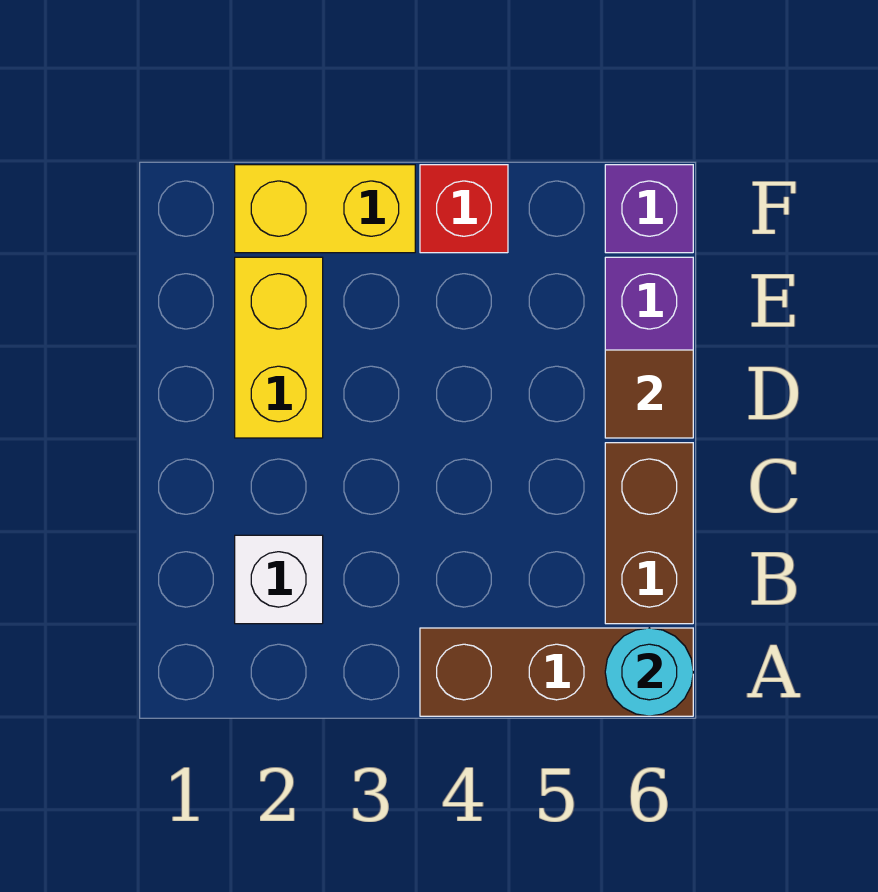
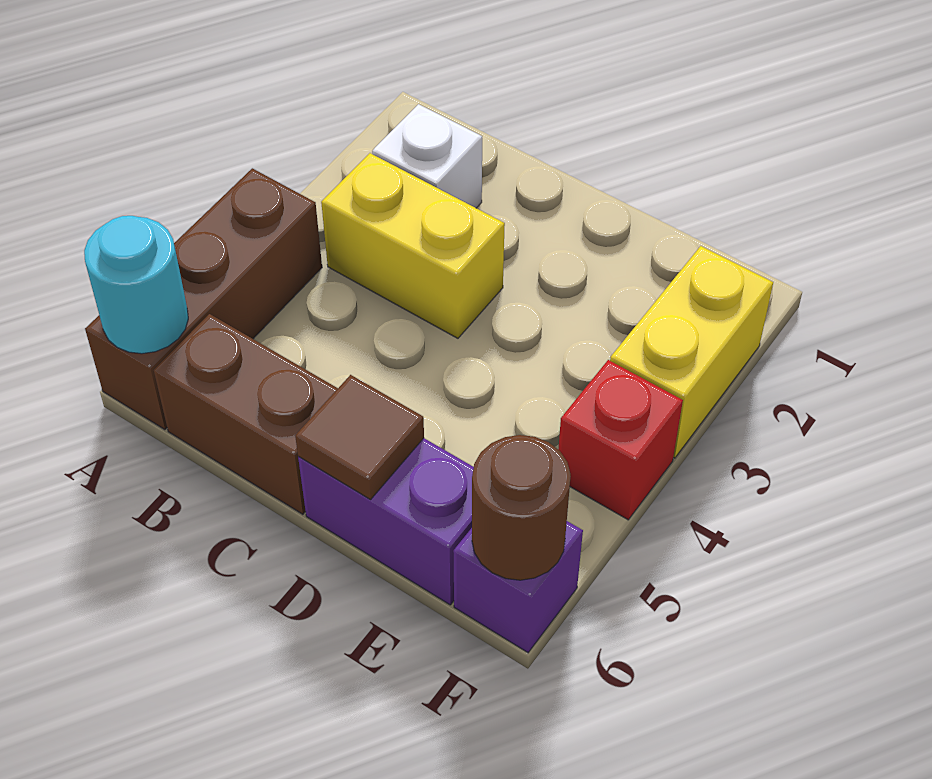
yellow brick D2:E2 level 1 -> yellow brick B3:C3 level 1
none -> brown round brick F6 level 2

